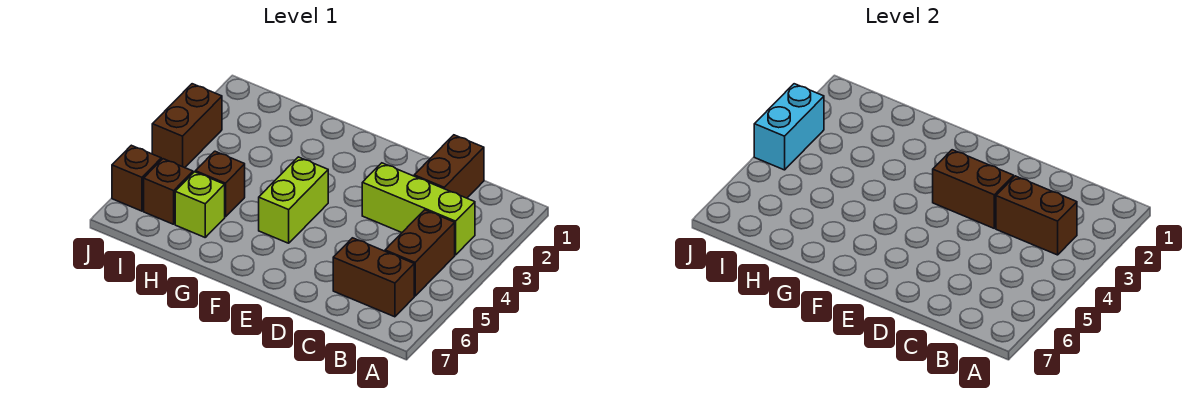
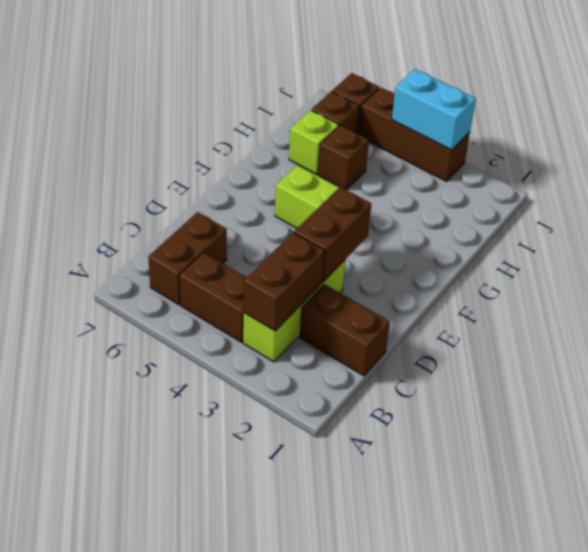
brown brick J3:J4 level 1 -> brown brick J3:J5 level 1

